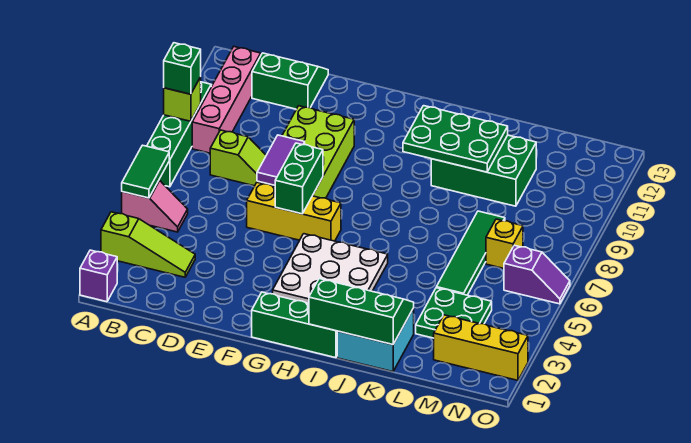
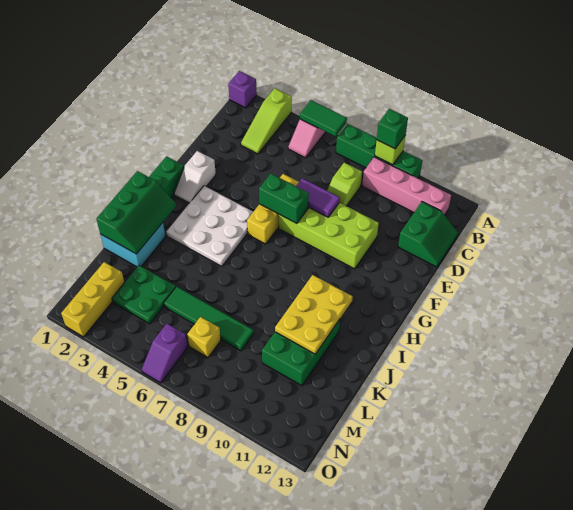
none -> white slope F2:G2 level 1 top F
green plate I10:K11 level 2 -> yellow plate I10:K11 level 2

